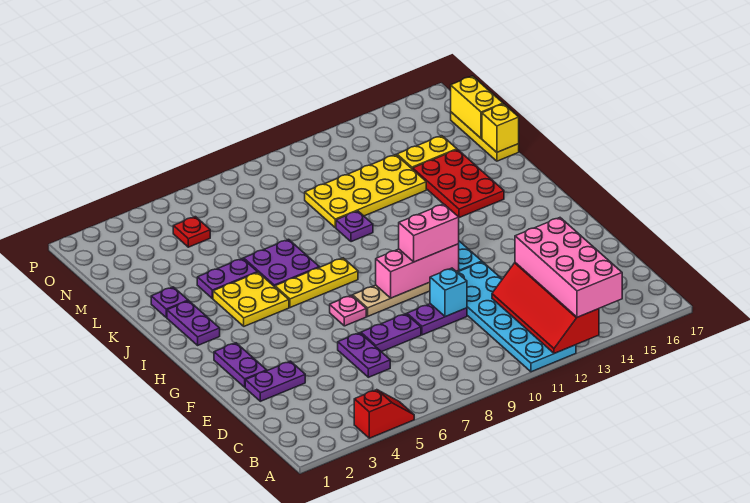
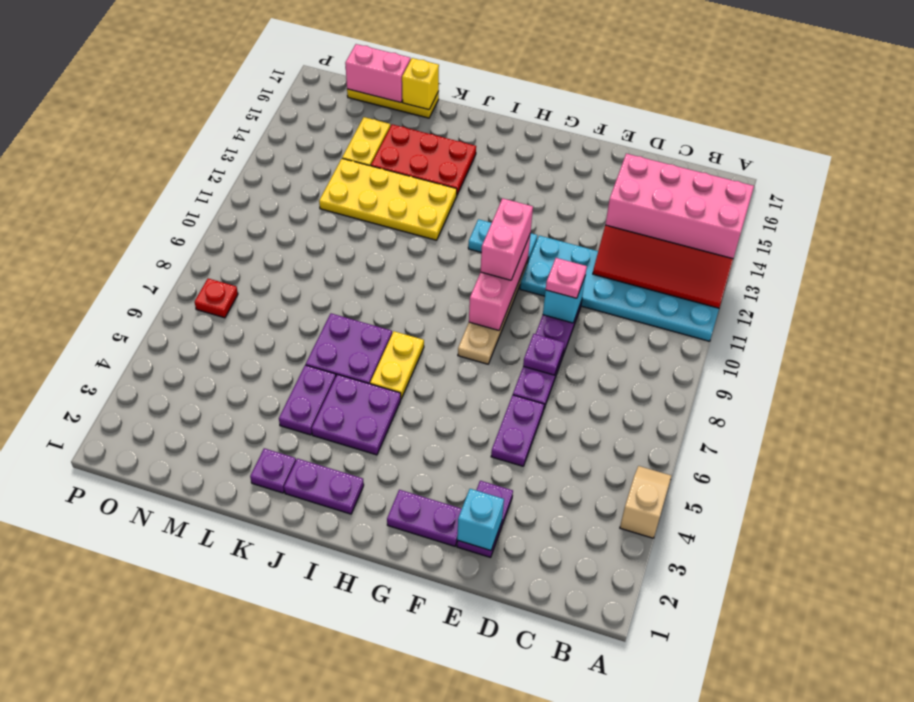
red slope A4:A5 level 1 top 4 -> tan slope A4:A5 level 1 top 4
purple plate D6:E6 level 1 -> purple plate E5:E6 level 1
none -> cyan brick E2 level 2
pink plate G7 level 1 -> pink plate E10 level 3
yellow plate I4:J5 level 1 -> purple plate I4:J5 level 1
yellow plate I6:I8 level 1 -> yellow plate I6:I7 level 1
purple plate K10 level 1 -> purple plate E8 level 2
yellow plate L10:M13 level 1 -> yellow plate J12:M13 level 1
yellow brick M17:N17 level 2 -> pink brick M17:N17 level 2
red plate N5 level 1 -> red plate O7 level 1

